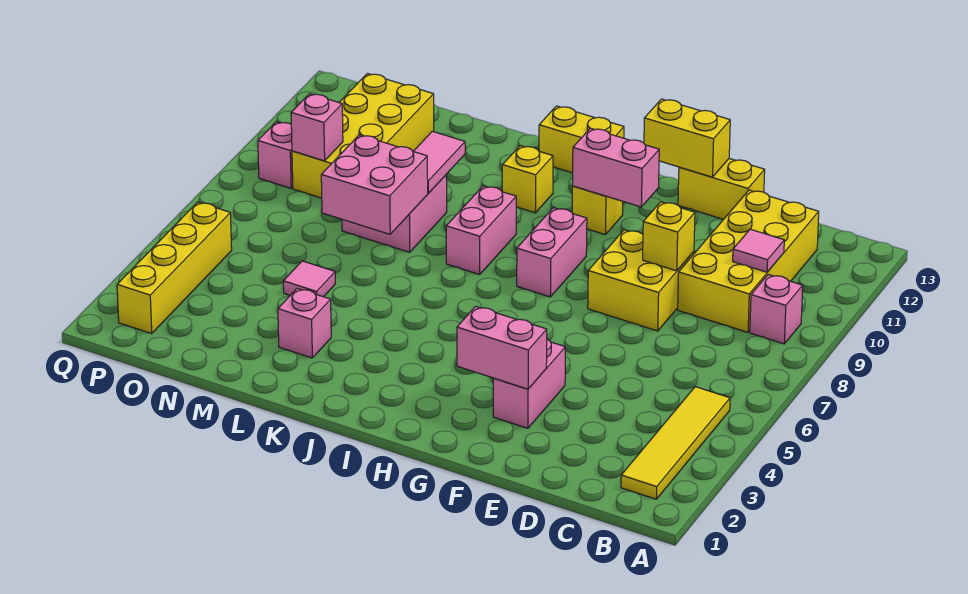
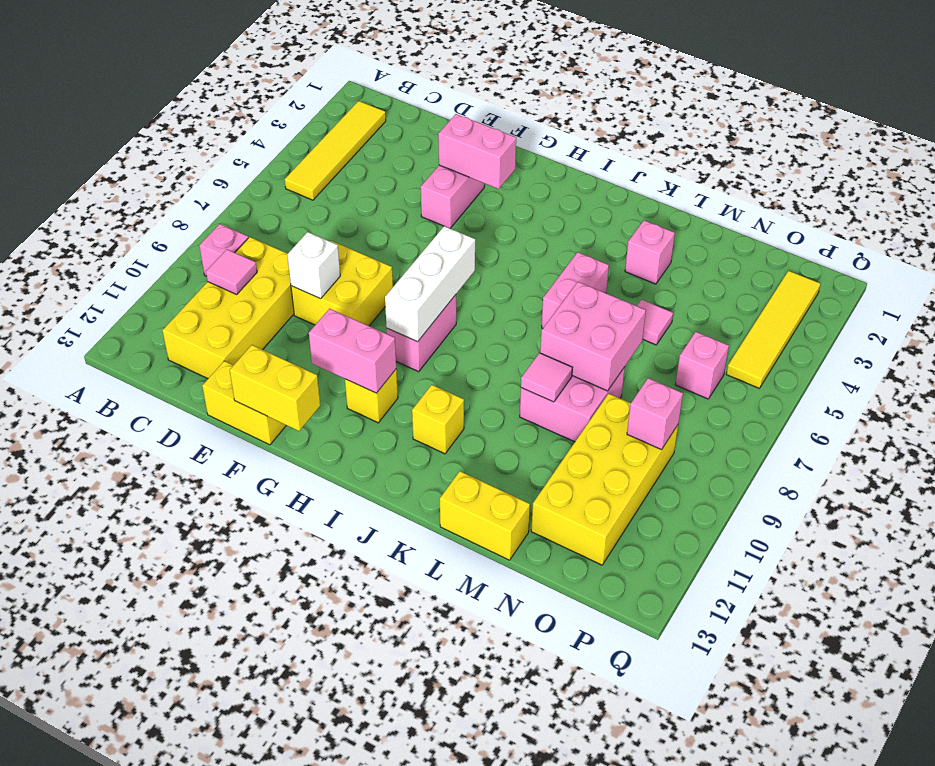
yellow brick E9 level 2 -> white brick E9 level 2
none -> white brick H7:H9 level 2
yellow brick I13:J13 level 1 -> yellow brick L13:M13 level 1
pink brick J8:J9 level 1 -> pink brick K5:K6 level 1
pink tile L9:L10 level 2 -> pink tile L9 level 2
yellow brick P2:P5 level 1 -> yellow tile P2:P5 level 1
pink brick P9 level 1 -> pink brick O6 level 1

